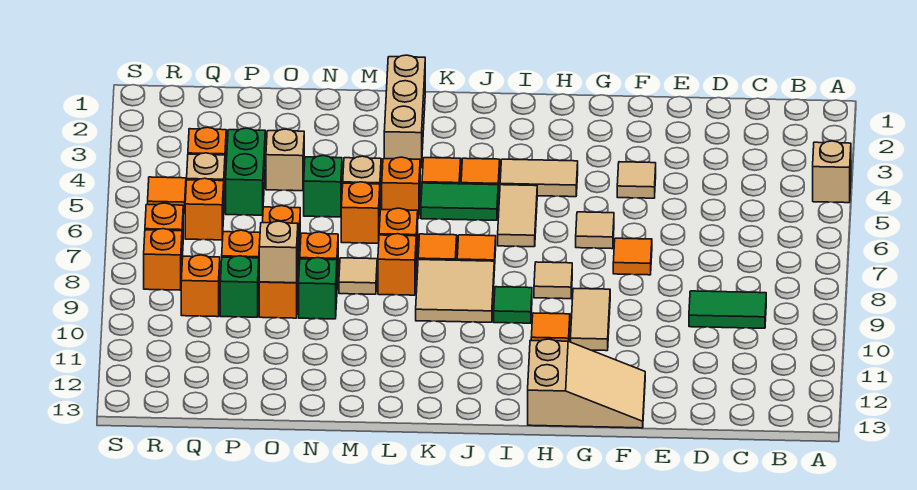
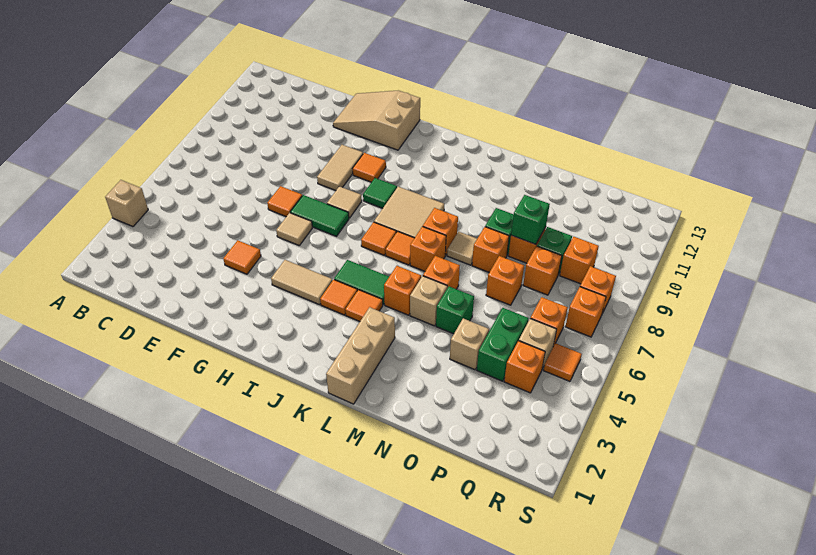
green tile C9:D9 level 1 -> green tile G7:H7 level 1
tan tile F4 level 1 -> orange tile F4 level 1
tan tile I5:I6 level 1 -> none
tan brick O9 level 2 -> green brick O9 level 2

